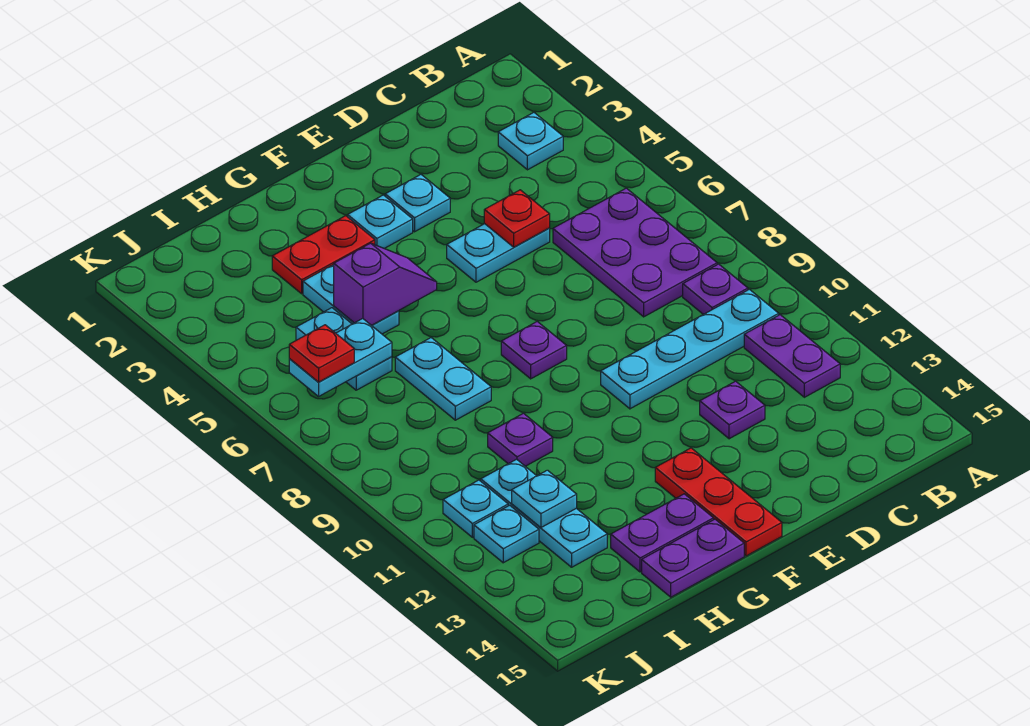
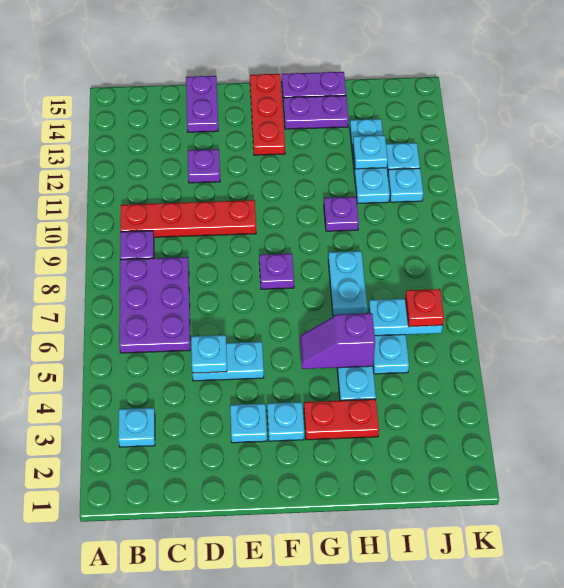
cyan plate B10:E10 level 1 -> red plate B10:E10 level 1
purple plate B11:B12 level 1 -> purple plate D14:D15 level 1
red plate D5 level 2 -> cyan plate D5 level 2

